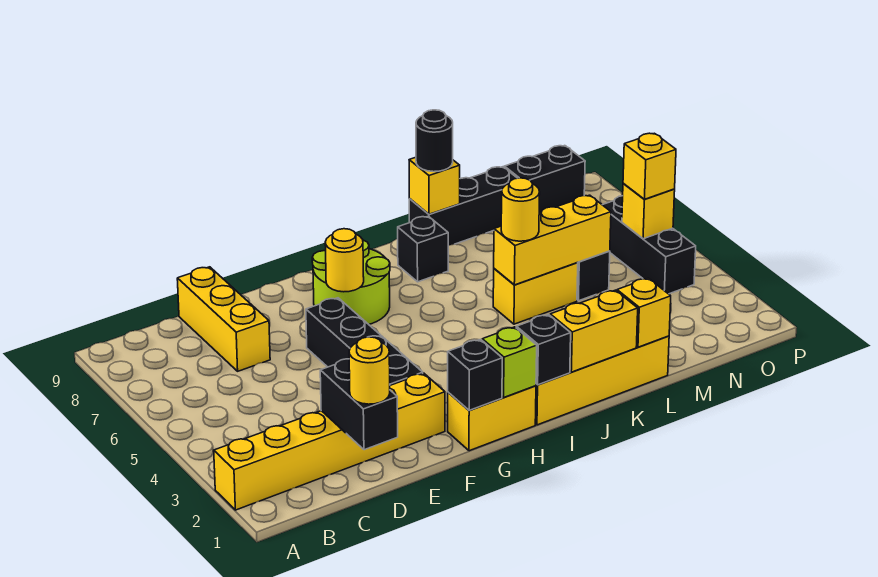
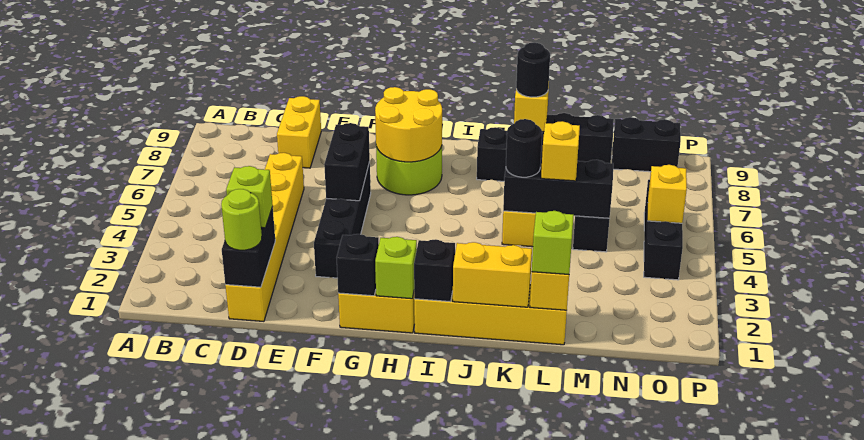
yellow brick A2:F2 level 1 -> yellow brick D1:D6 level 1
yellow round brick D1 level 3 -> lime round brick D1 level 3
none -> lime brick D2 level 3
yellow brick D7:D9 level 1 -> yellow brick D8:D9 level 1
none -> black brick F5:F6 level 2
yellow round brick G7 level 2 -> yellow round brick G7:H8 level 2
yellow brick K5:M5 level 2 -> black brick K5:M5 level 2
yellow round brick K5 level 3 -> black round brick K5 level 3
none -> lime brick L1 level 3
yellow brick O5 level 3 -> yellow brick L5 level 3

